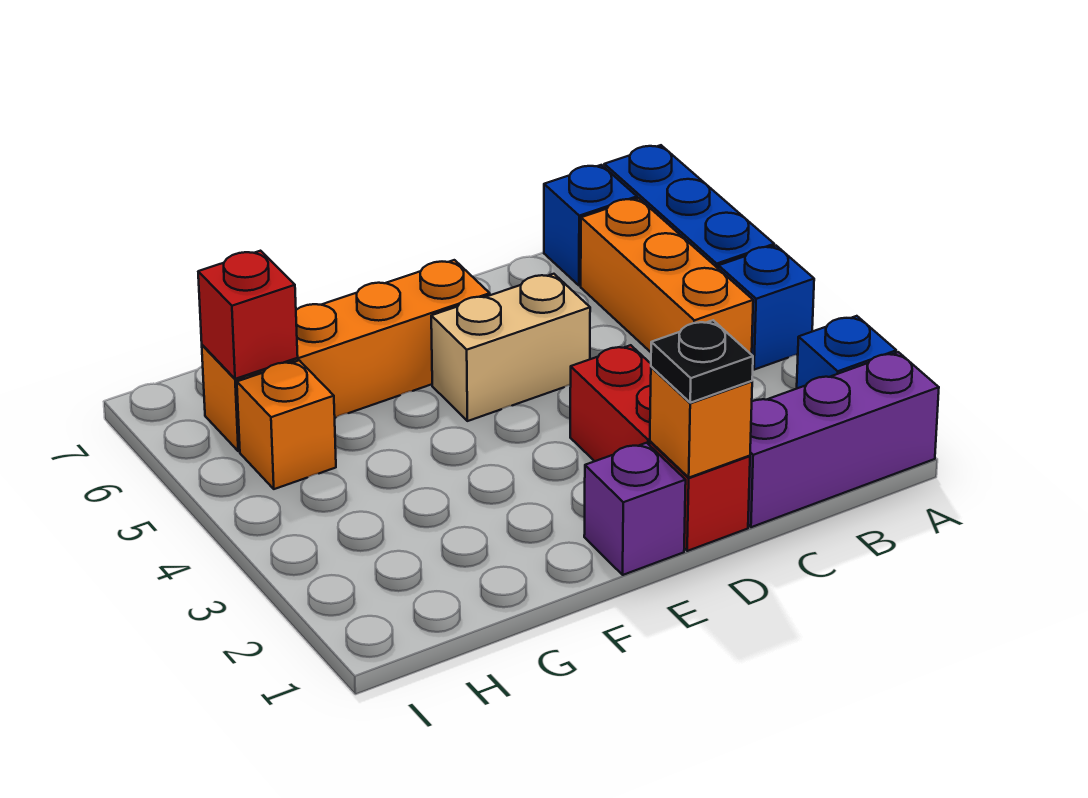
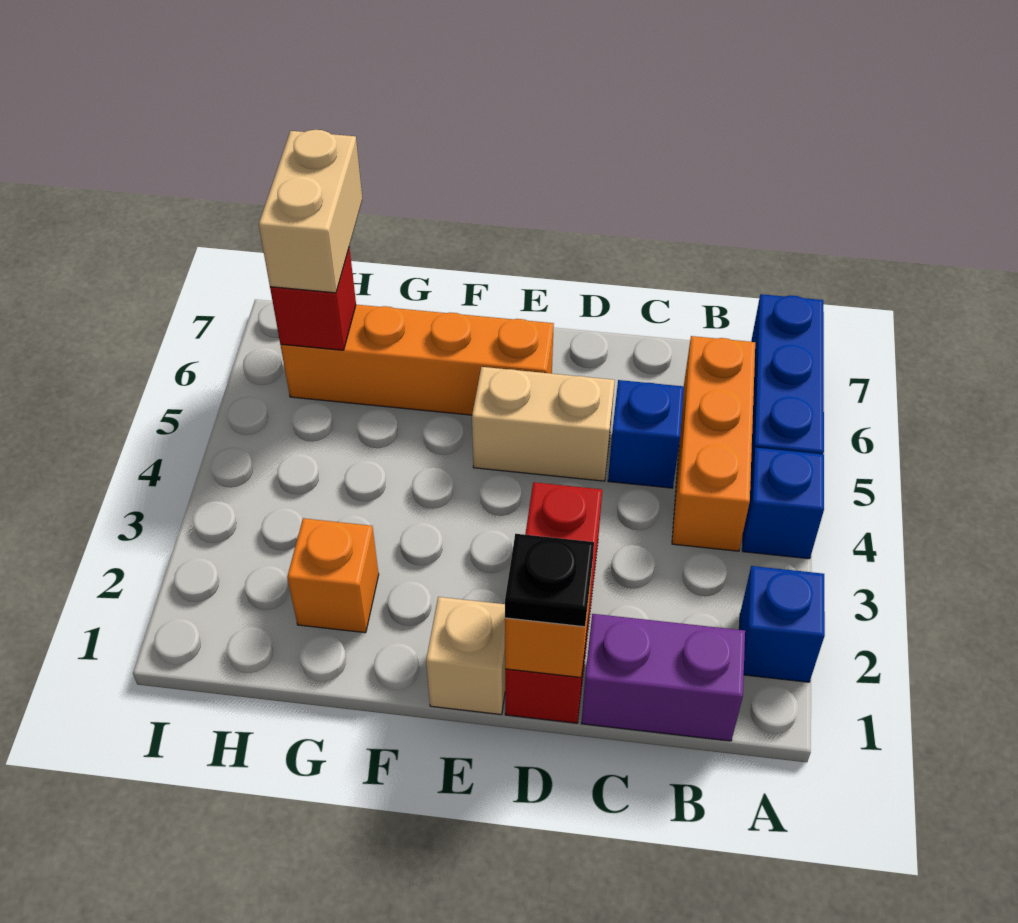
purple brick A1:C1 level 1 -> purple brick B1:C1 level 1
blue brick B7 level 1 -> blue brick C5 level 1
purple brick E1 level 1 -> tan brick E1 level 1
orange brick H5 level 1 -> orange brick G2 level 1
none -> tan brick H6:H7 level 3

